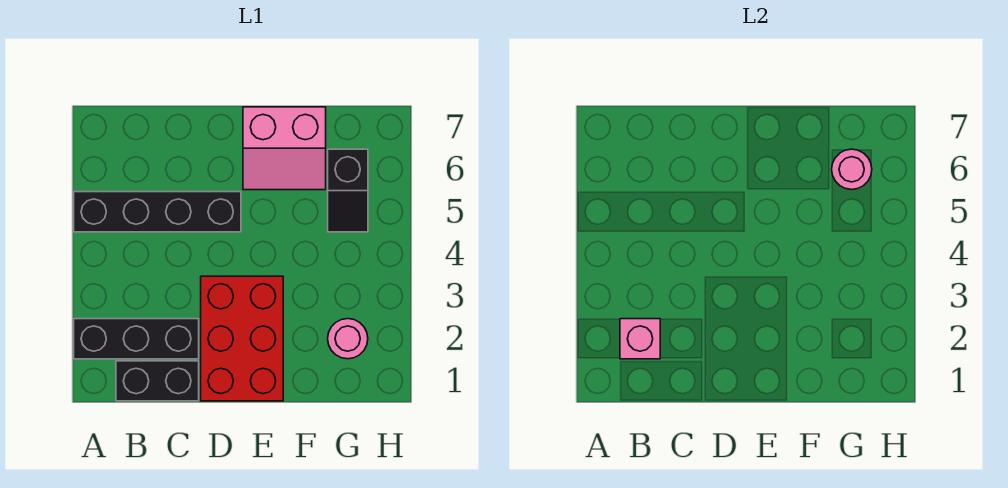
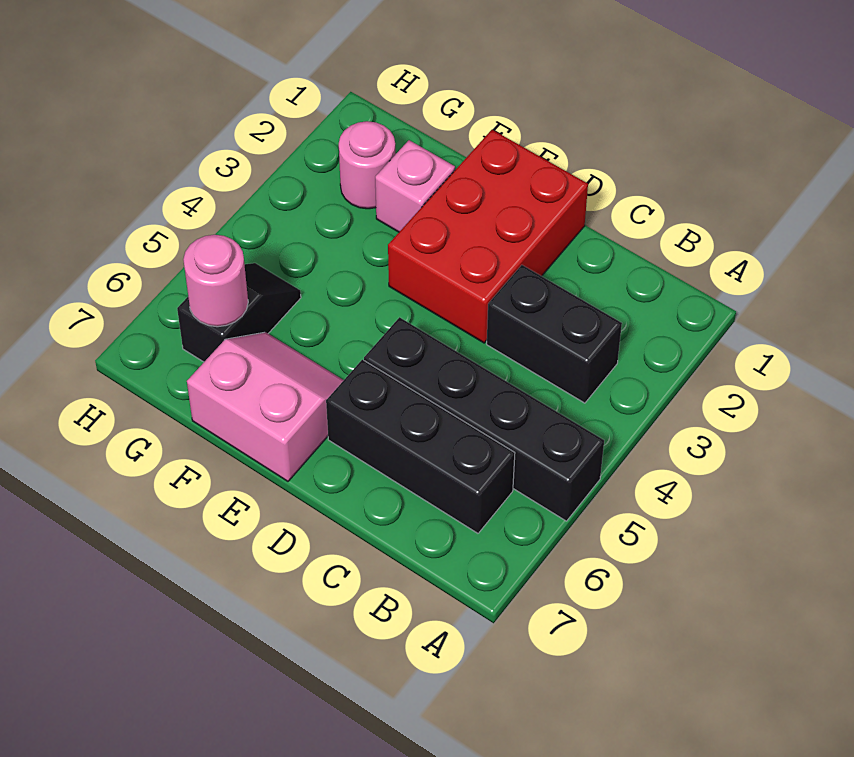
black brick A2:C2 level 1 -> black brick B6:D6 level 1
black brick B1:C1 level 1 -> black brick B3:C3 level 1
pink brick B2 level 2 -> pink brick F2 level 1

